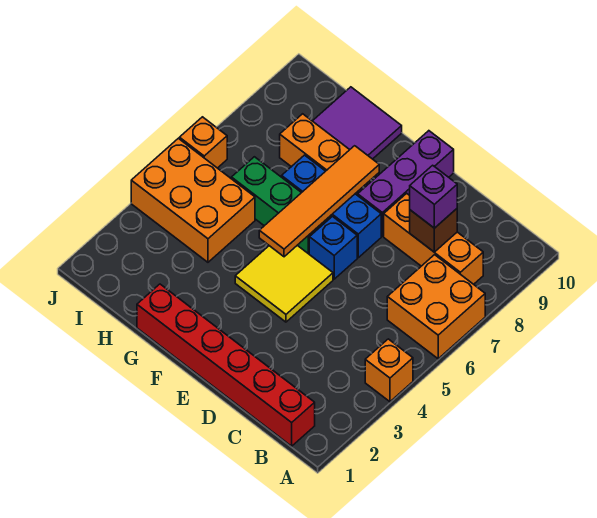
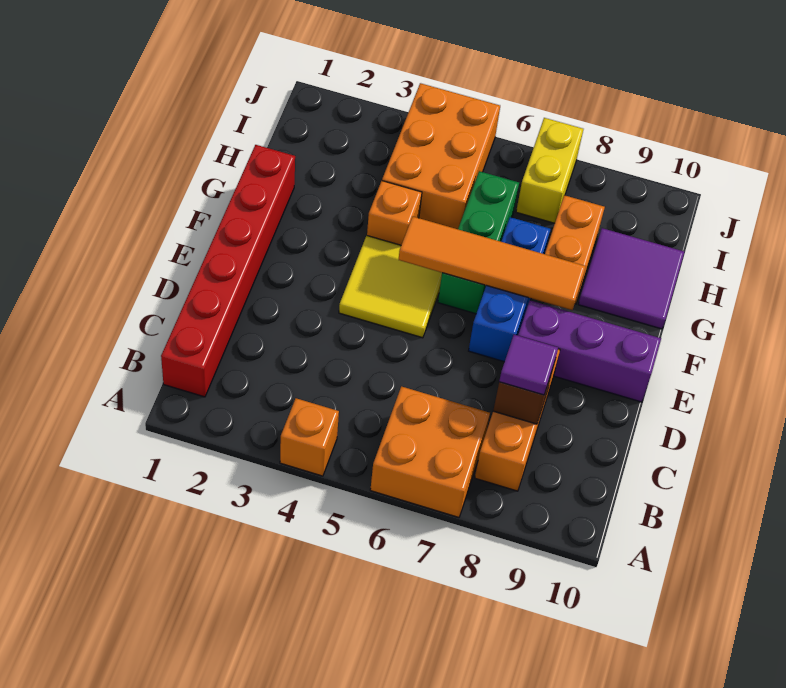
purple brick C8 level 3 -> purple tile C8 level 3
blue brick E6 level 1 -> none
none -> yellow brick I7:J7 level 1
orange brick J6 level 1 -> orange brick G4 level 1

